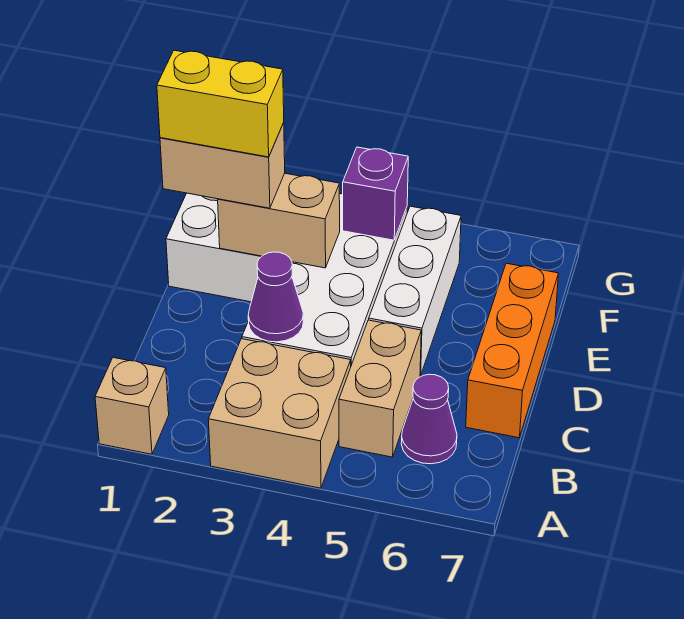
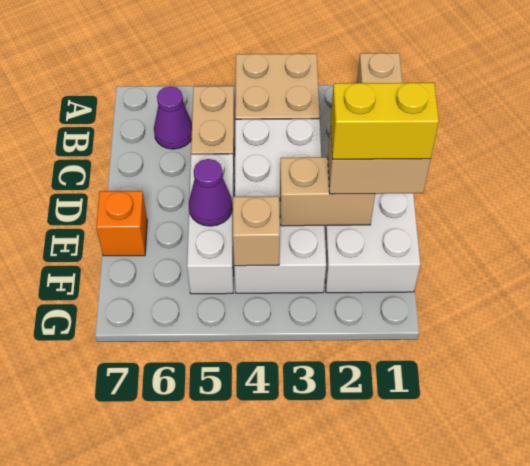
purple cone C3 level 2 -> purple cone E5 level 2
orange brick C7:E7 level 1 -> orange brick E7 level 1
purple brick F4 level 2 -> tan brick F4 level 2

